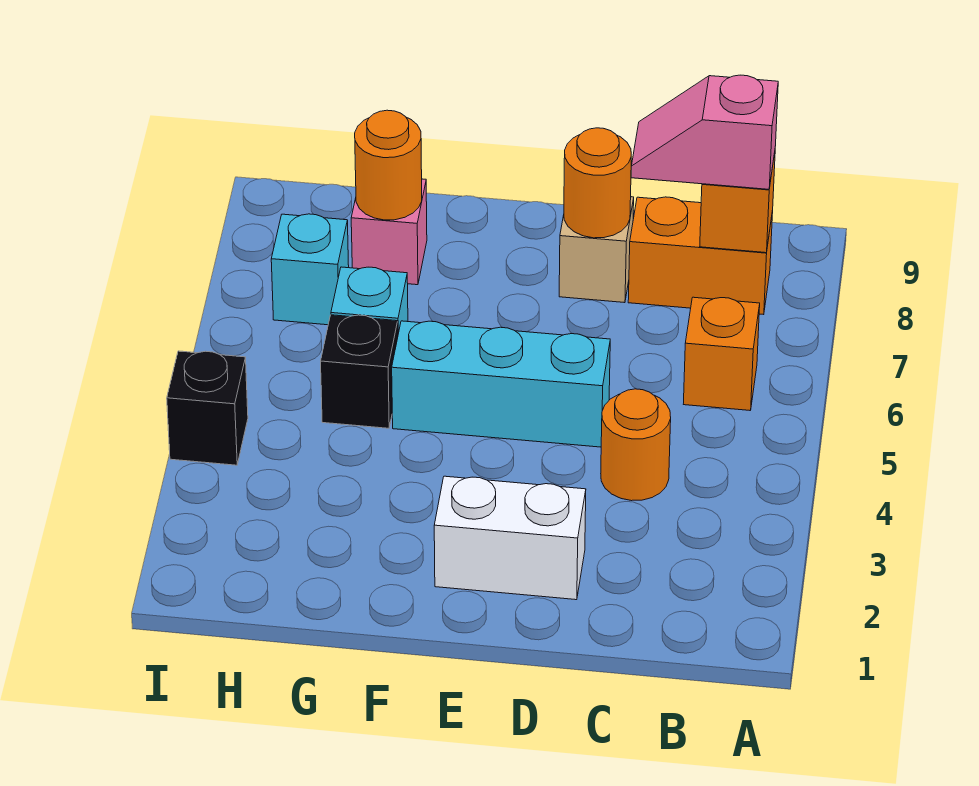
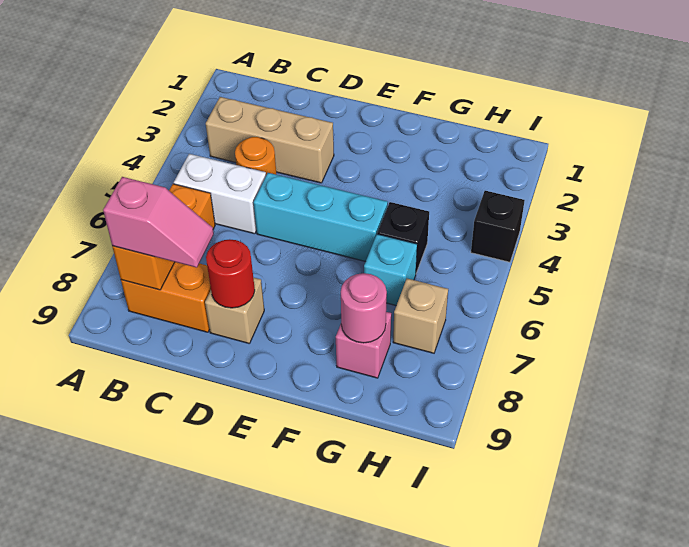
none -> tan brick B3:D3 level 1
white brick D2:E2 level 1 -> white brick B5:C5 level 1
orange round brick D8 level 2 -> red round brick D8 level 2
orange round brick G8 level 2 -> pink round brick G8 level 2
cyan brick H7 level 1 -> tan brick H7 level 1

